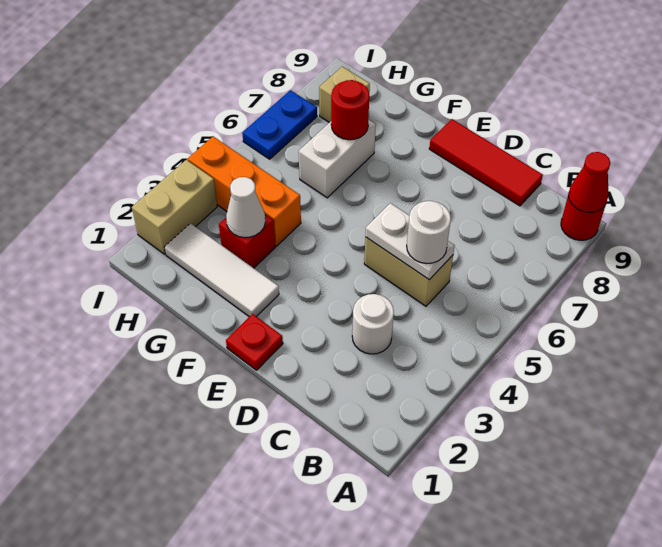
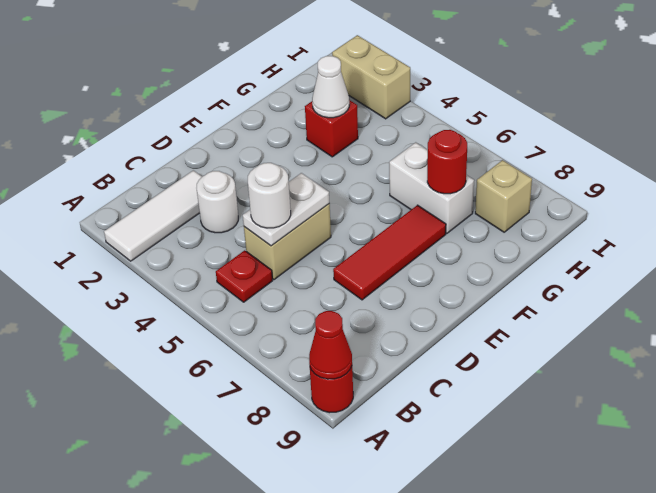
red tile C9:E9 level 1 -> red tile D7:F7 level 1
red plate E1 level 1 -> red plate B5 level 1
white tile F2:H2 level 1 -> white tile A2:C2 level 1
orange brick G4:I4 level 1 -> none
blue plate I6:I7 level 1 -> none

